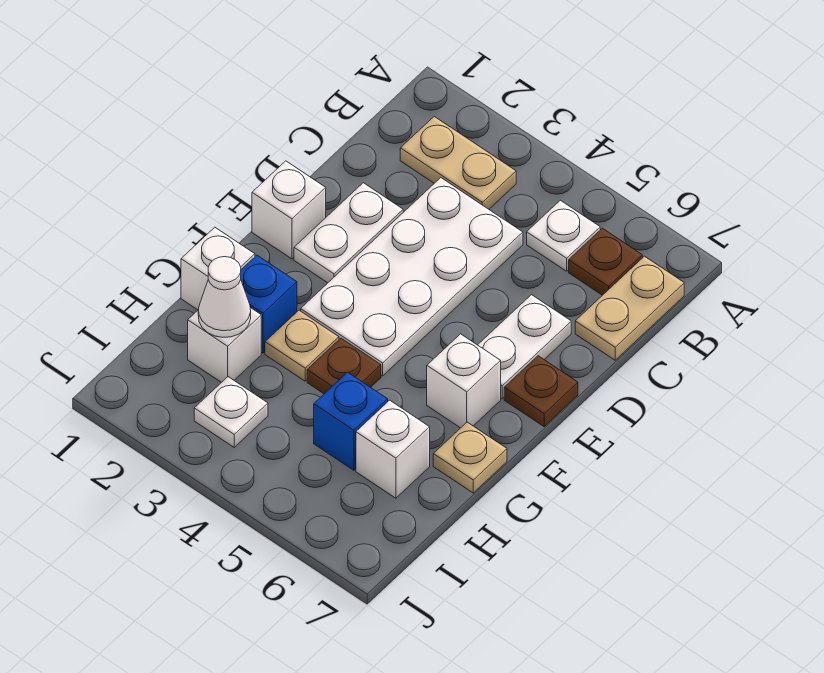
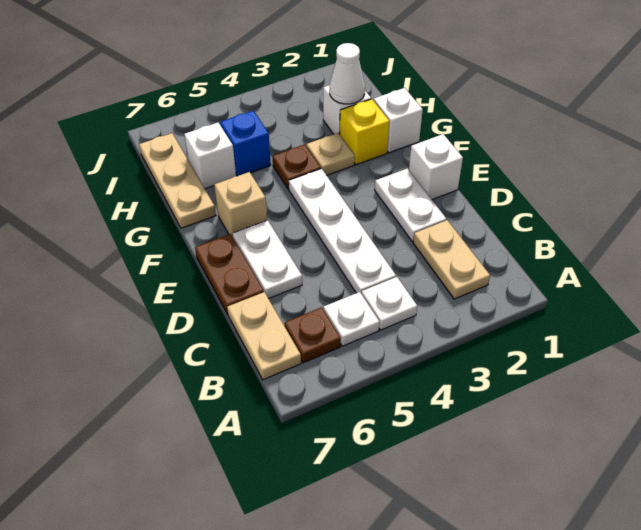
tan plate B2:B3 level 1 -> tan plate B2:C2 level 1
white plate C3:F4 level 1 -> white plate C4:F4 level 1
brown plate E7 level 1 -> brown plate D7:E7 level 1
white brick F6 level 1 -> tan brick F6 level 1
blue brick G2 level 1 -> yellow brick G2 level 1
tan plate G7 level 1 -> tan plate G7:I7 level 1
white plate I3 level 1 -> white plate B4 level 1

